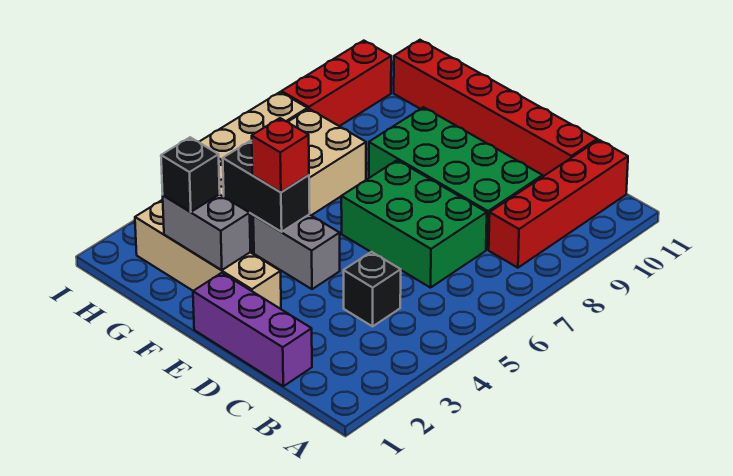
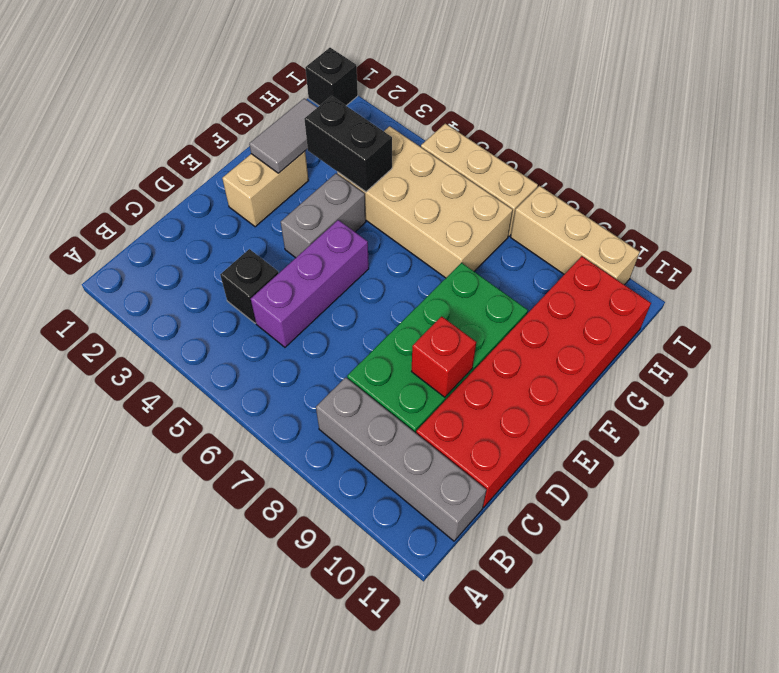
red brick B8:B11 level 1 -> grey brick B8:B11 level 1
purple brick C1:E1 level 1 -> purple brick C5:E5 level 1
green brick C6:E7 level 1 -> none
red brick C11:H11 level 1 -> red brick C10:H11 level 1
tan brick E2:H2 level 1 -> tan brick E2:F2 level 1
grey brick F2:G2 level 2 -> grey tile F2:G2 level 2
black brick F4:G4 level 2 -> black brick G3:G4 level 2
red brick F4 level 3 -> red brick D9 level 2
black brick G2 level 3 -> black brick I1 level 1
red brick I8:I10 level 1 -> tan brick I8:I10 level 1

